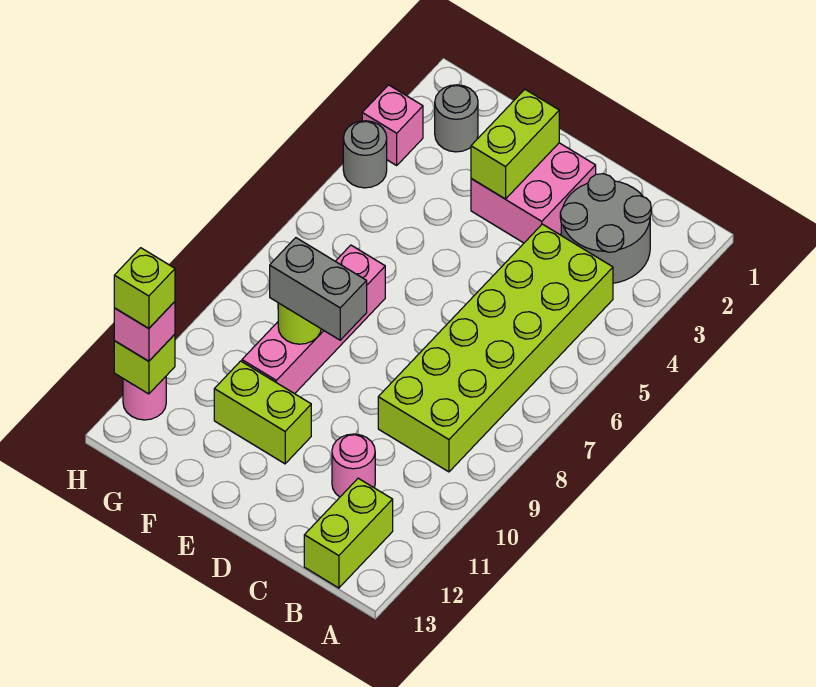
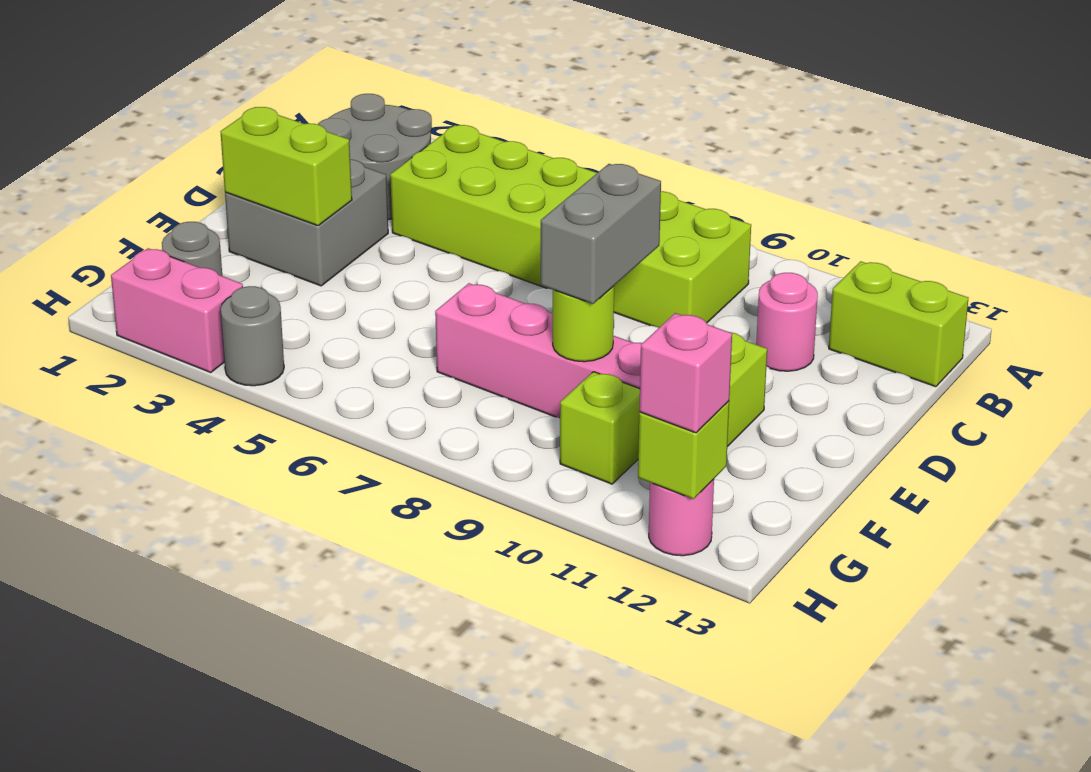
pink brick D2:E3 level 1 -> grey brick D2:E3 level 1
pink brick H3 level 1 -> pink brick H2:H3 level 1
lime brick H12 level 4 -> lime brick G10 level 1

